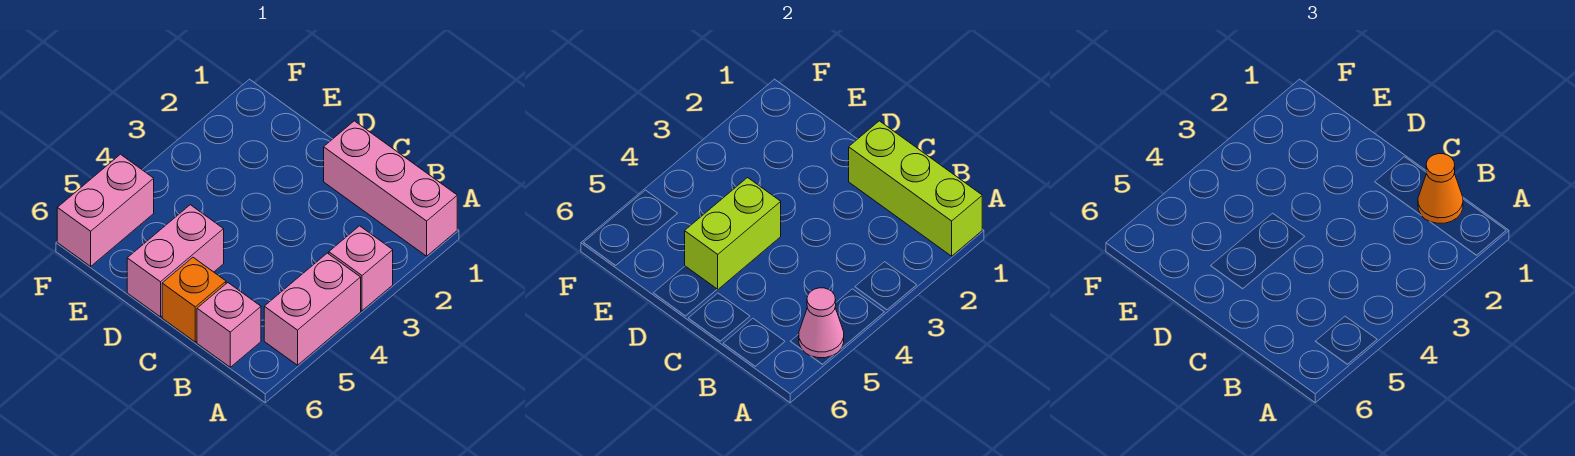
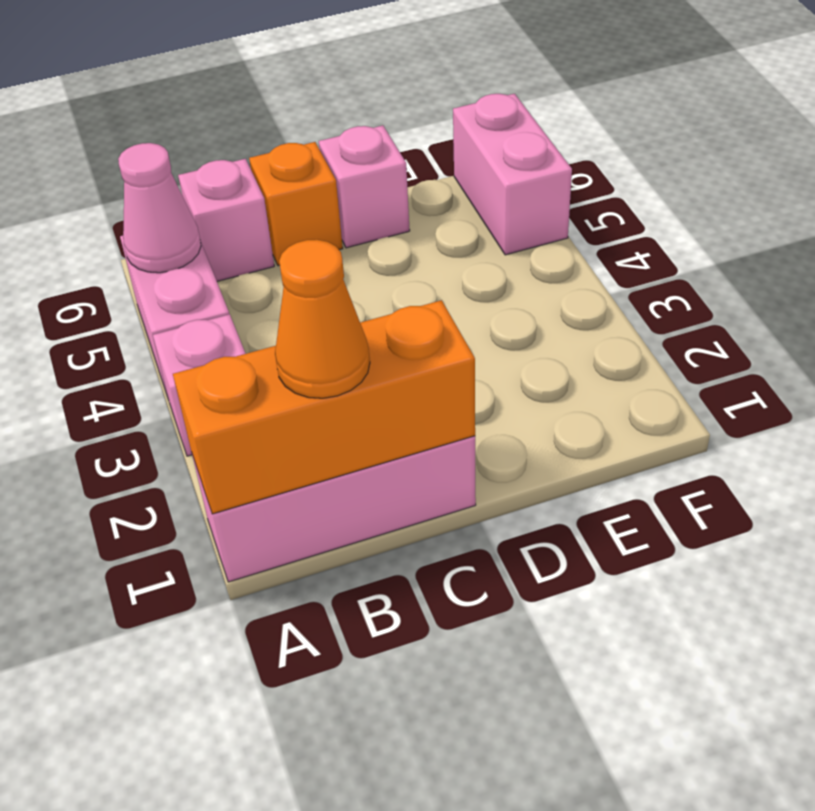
lime brick A1:C1 level 2 -> orange brick A1:C1 level 2
lime brick D4:D5 level 2 -> none
pink brick D5:D6 level 1 -> pink brick D6 level 1

